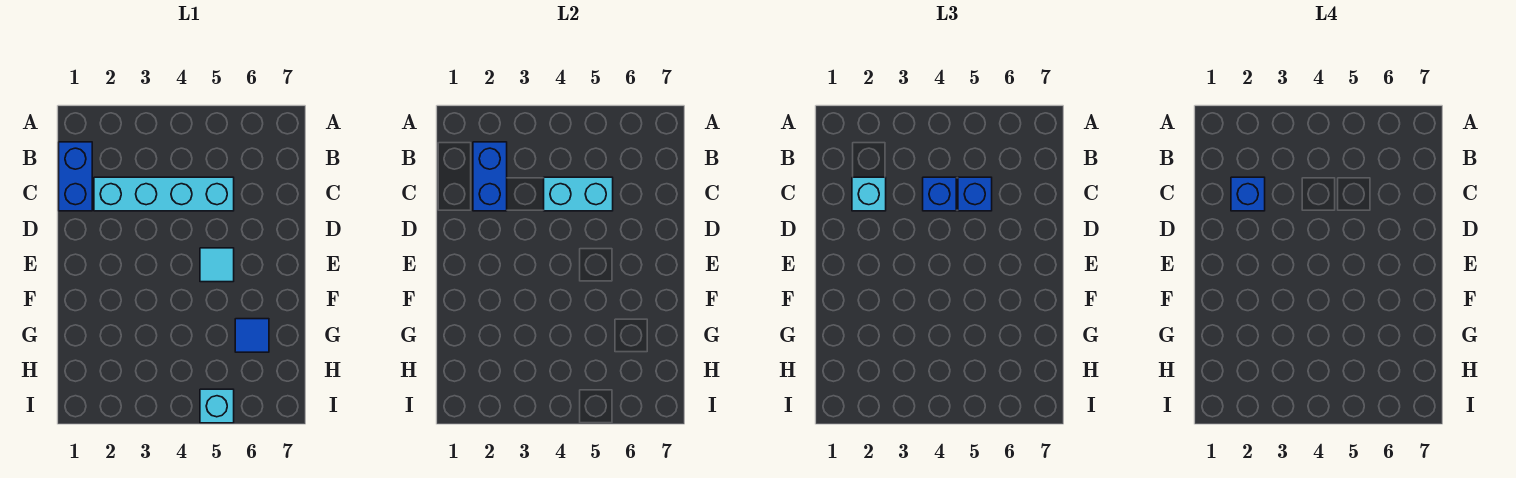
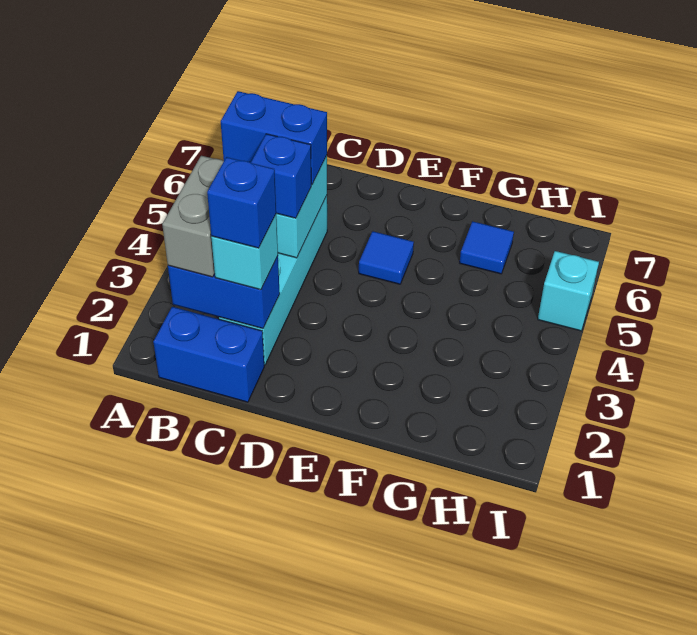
none -> grey brick B2:B3 level 3
blue brick C5 level 3 -> blue brick B5:C5 level 3
cyan tile E5 level 1 -> blue tile E5 level 1

